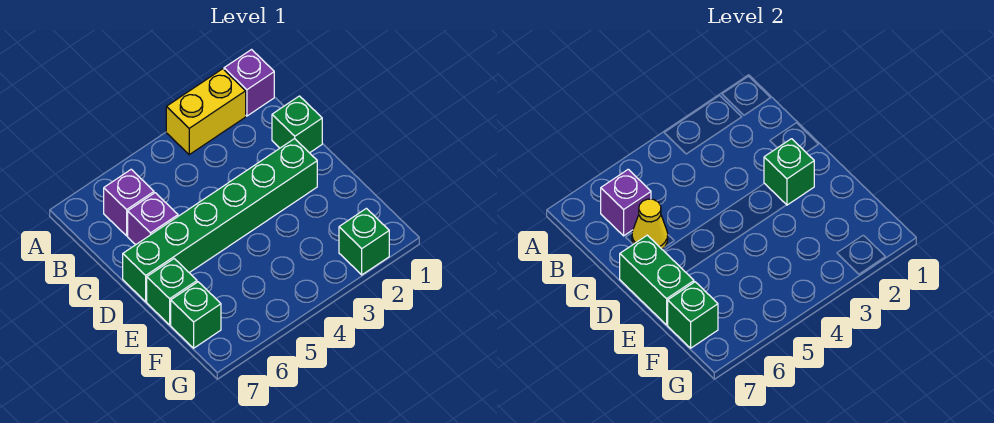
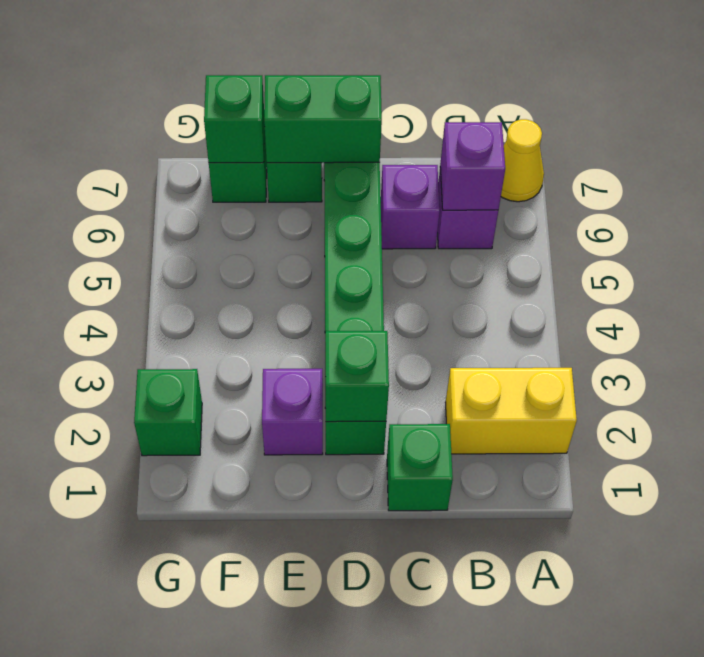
purple brick A1 level 1 -> purple brick E2 level 1
yellow brick A2:A3 level 1 -> yellow brick A2:B2 level 1
yellow cone C6 level 2 -> yellow cone A7 level 1

